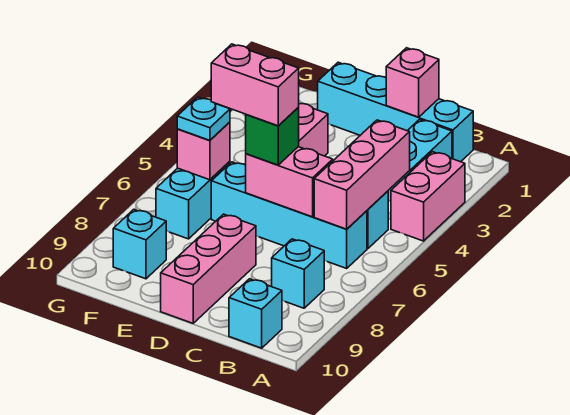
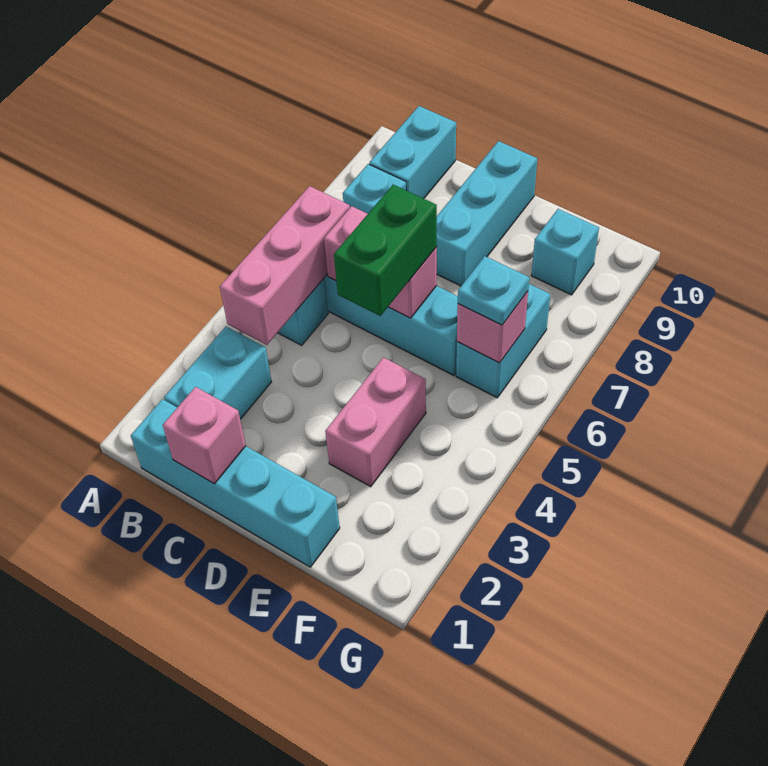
pink brick A3:A4 level 1 -> none
cyan brick B10 level 1 -> cyan brick B9:B10 level 1
green brick D6 level 3 -> green brick D5:D6 level 3
pink brick D6:E6 level 4 -> none
pink brick D8:D10 level 1 -> cyan brick D8:D10 level 1

